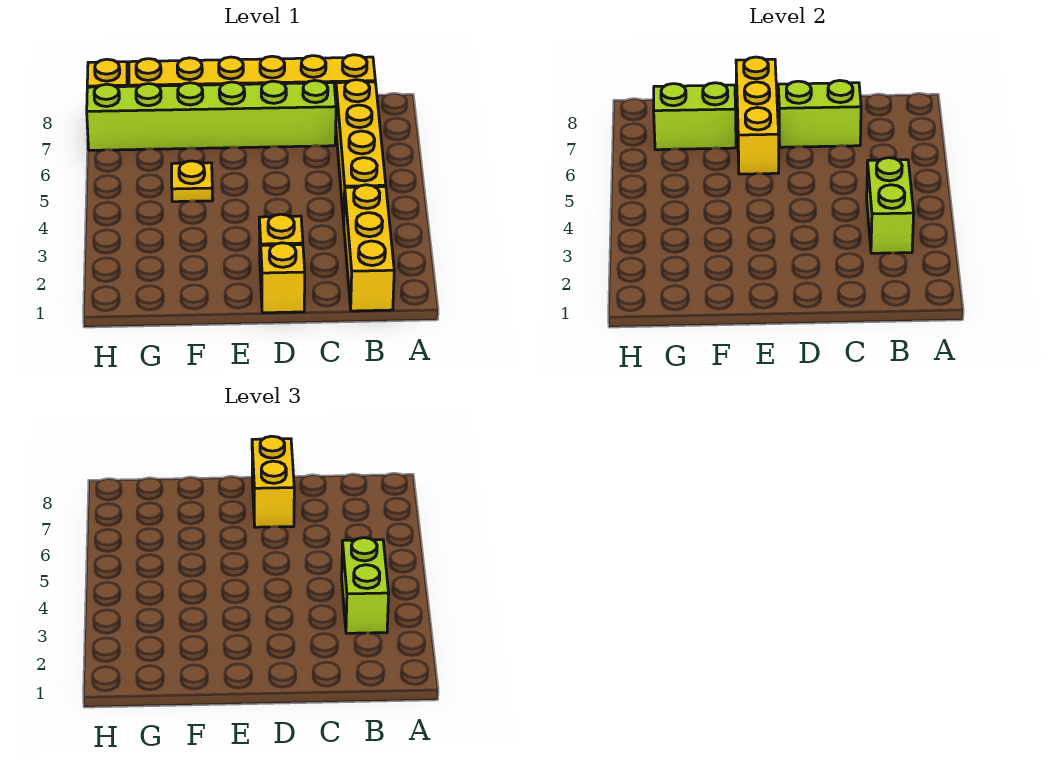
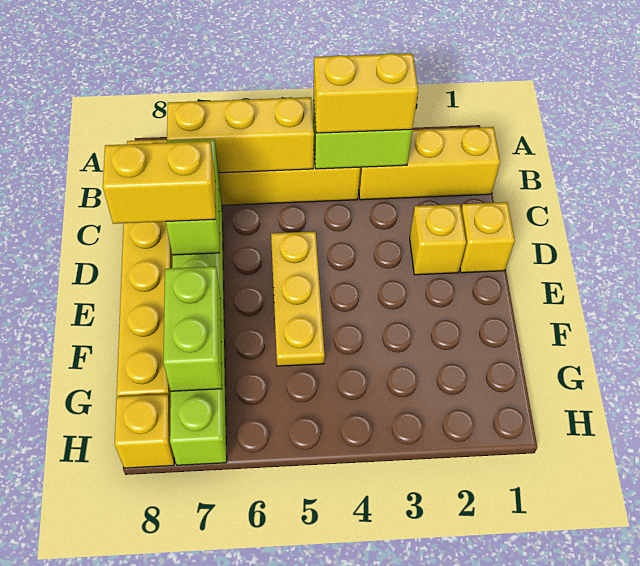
lime brick B3:B4 level 3 -> yellow brick B3:B4 level 3
yellow brick E6:E8 level 2 -> yellow brick B5:B7 level 2
yellow plate F5 level 1 -> yellow plate D5:F5 level 1

